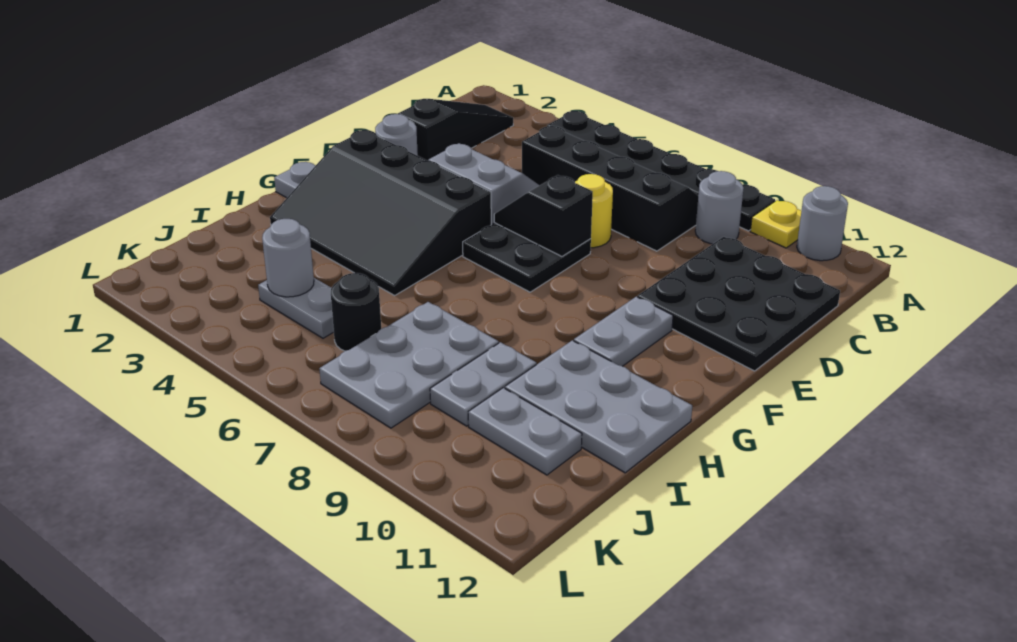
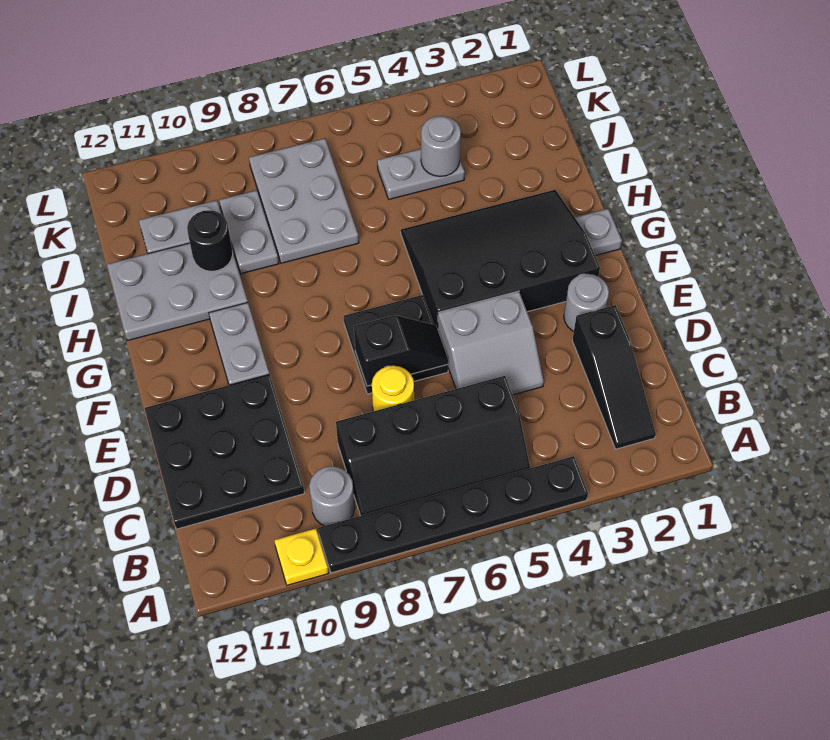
grey round brick A11 level 1 -> none
black round brick J6 level 1 -> black round brick I10 level 2

